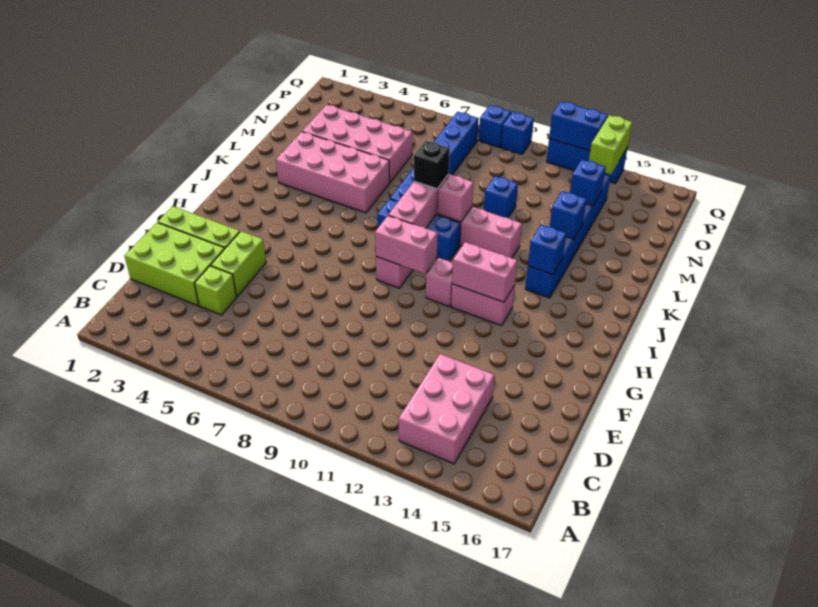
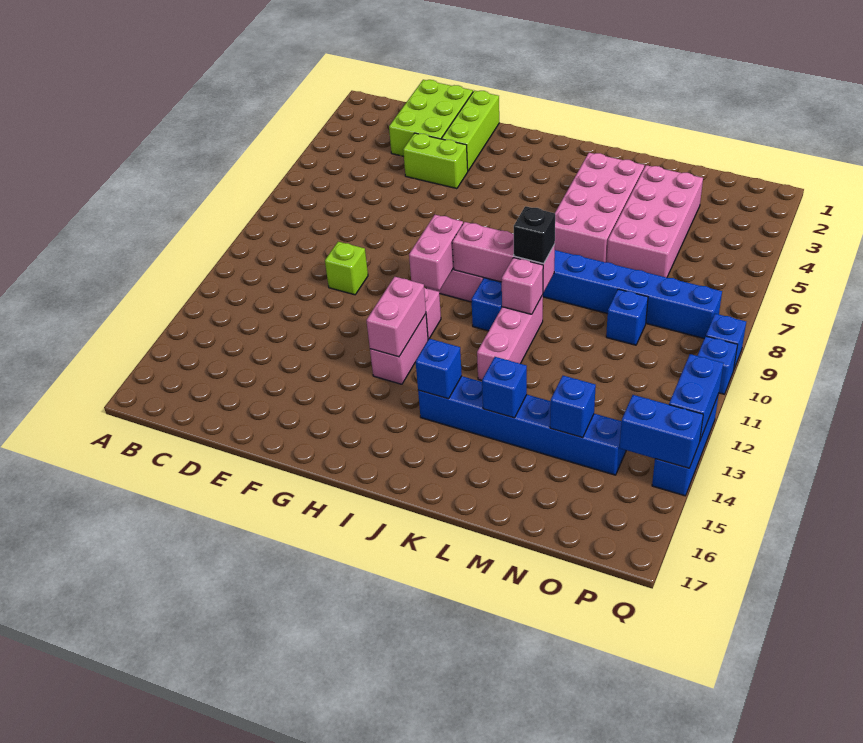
pink brick B13:D14 level 1 -> none
lime brick D4 level 1 -> lime brick E10 level 1
blue brick M11 level 1 -> blue brick N9 level 1
lime brick P14:Q14 level 2 -> blue brick P14:Q14 level 2

